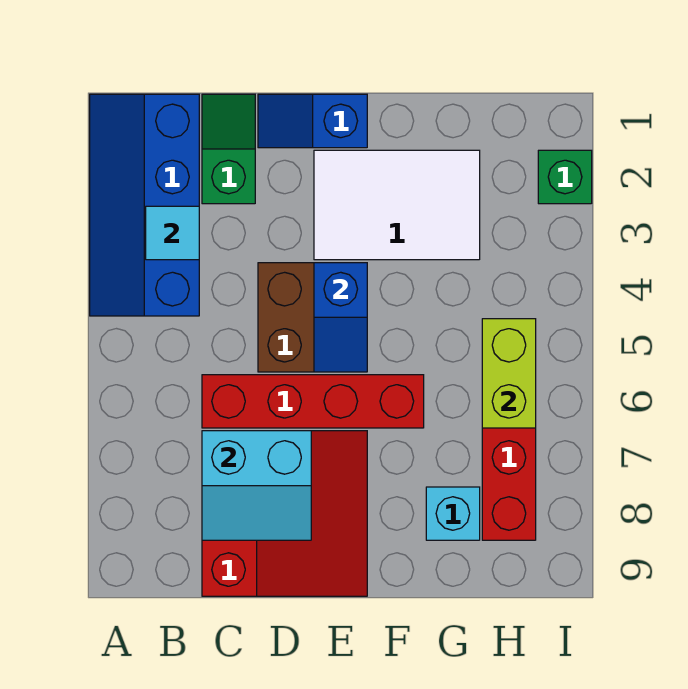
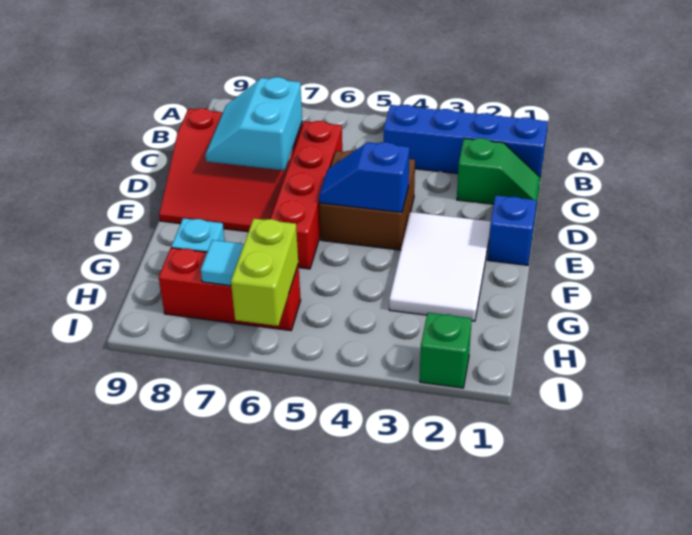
cyan tile B3 level 2 -> cyan tile H7 level 2
lime brick H5:H6 level 2 -> lime brick H6:I6 level 2

